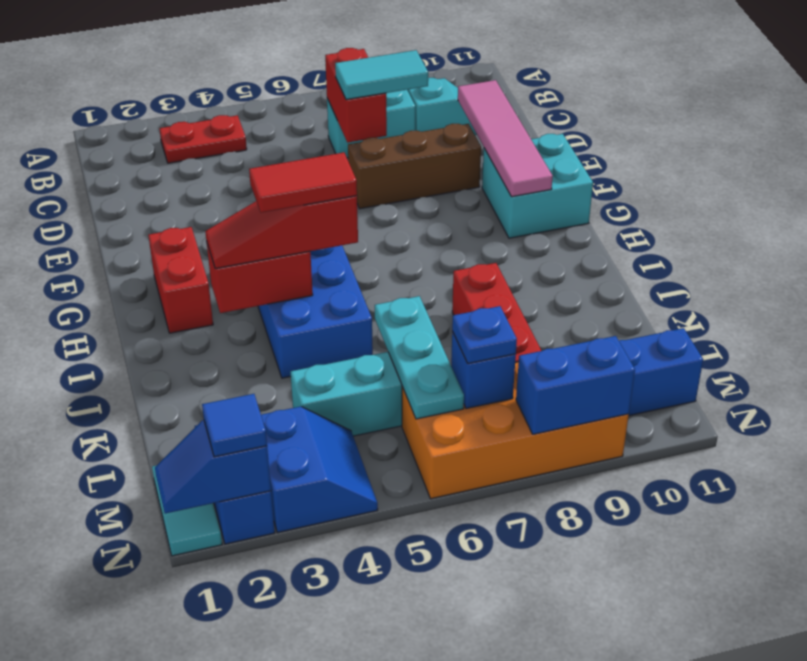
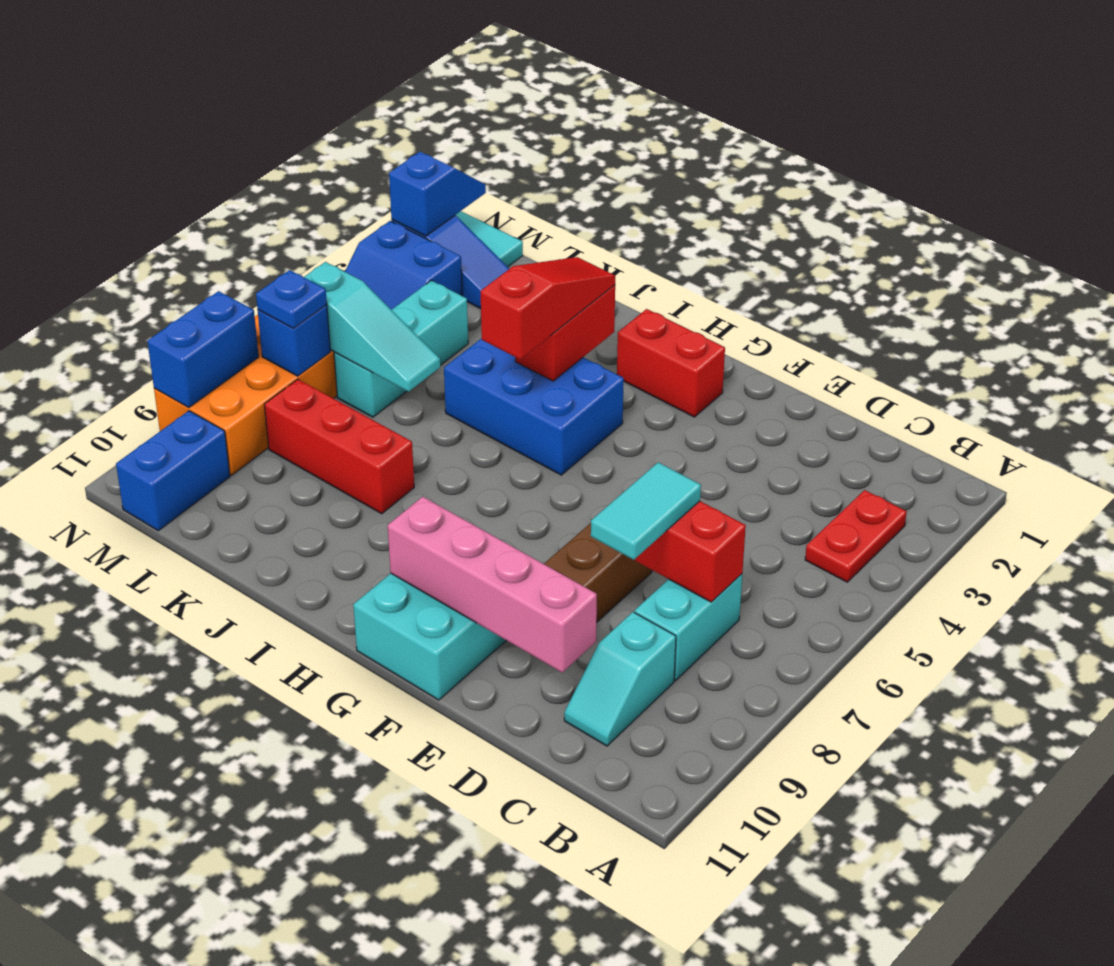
pink tile D10:G10 level 2 -> pink brick D10:G10 level 2
red tile I4:I5 level 4 -> none
cyan plate K6:M6 level 2 -> cyan slope K6:M6 level 2 top M
blue tile N2 level 3 -> none

